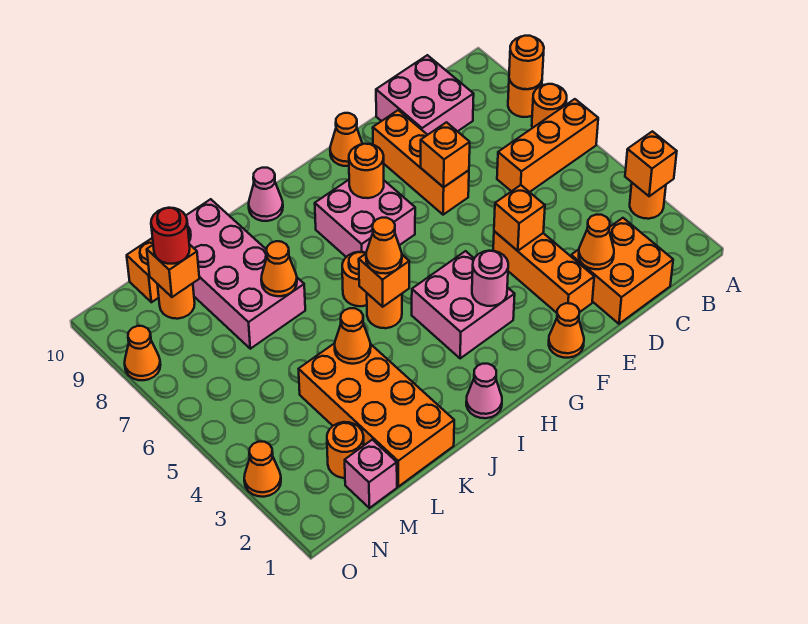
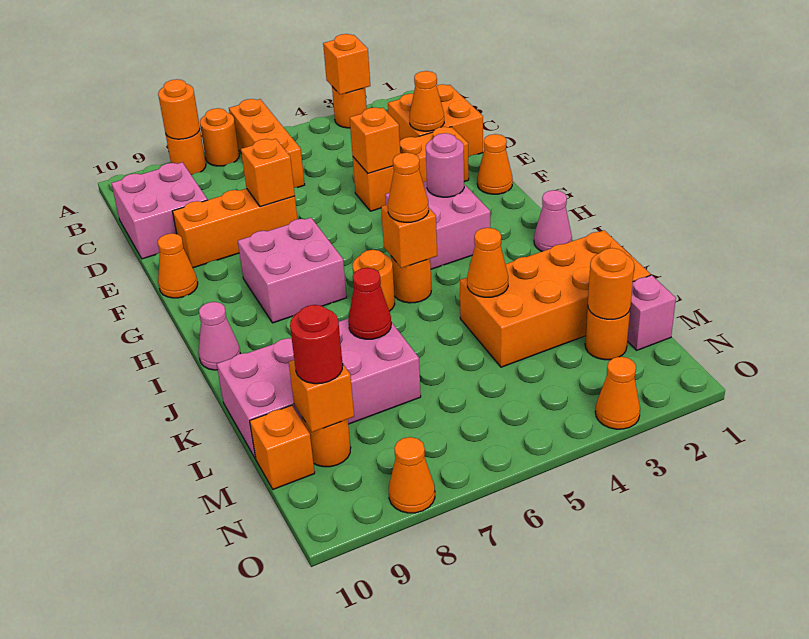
orange round brick G8 level 2 -> orange round brick M2 level 2
orange cone K7 level 2 -> red cone K7 level 2

